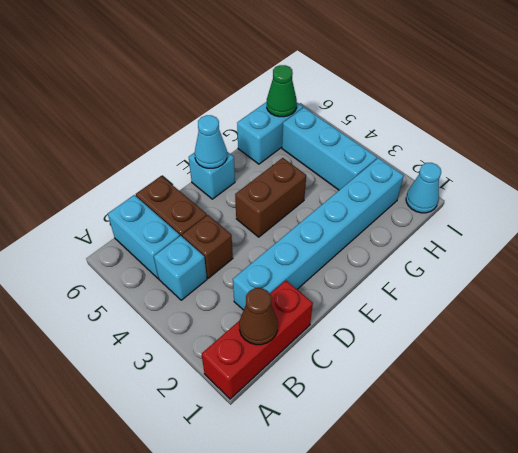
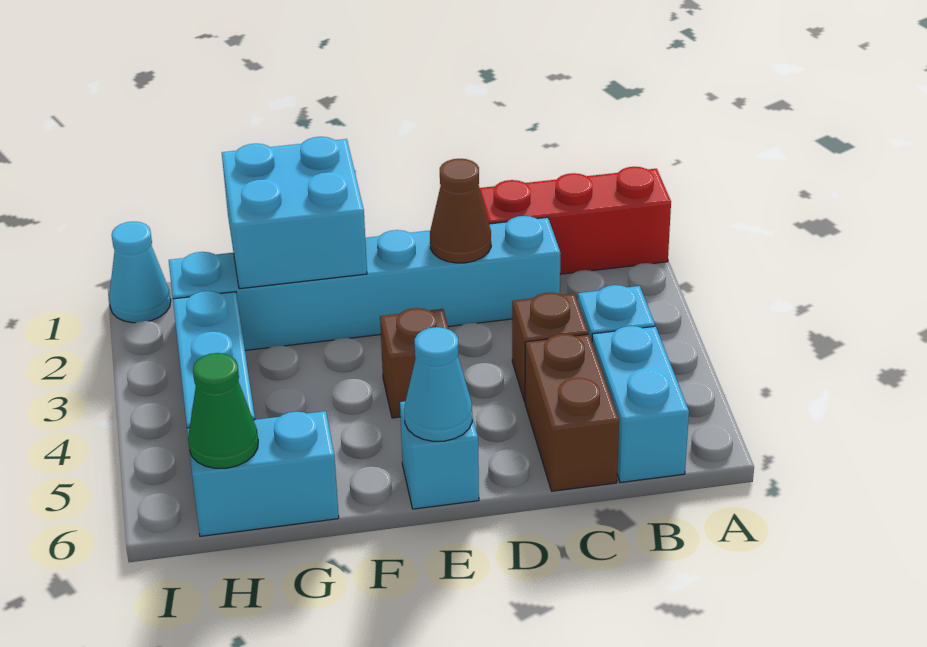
brown cone B1 level 2 -> brown cone D2 level 2
brown brick E4:F4 level 1 -> brown brick E4 level 1
none -> cyan brick F1:G2 level 2

